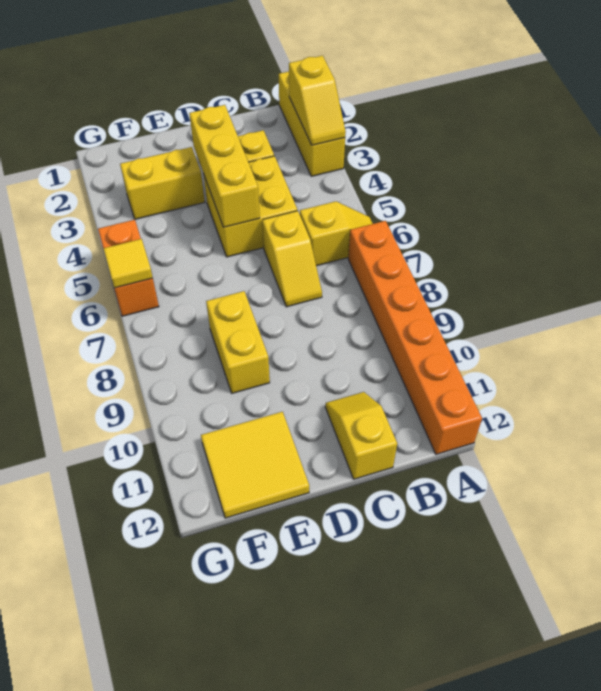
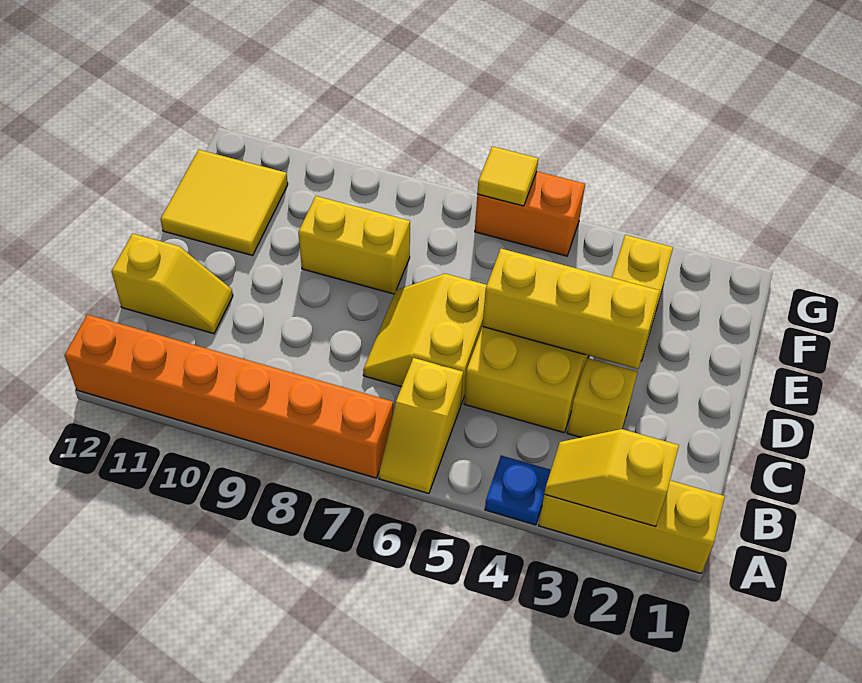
none -> blue plate A4 level 1
yellow slope C6:C7 level 1 top 6 -> yellow slope C6:D7 level 1 top 6

